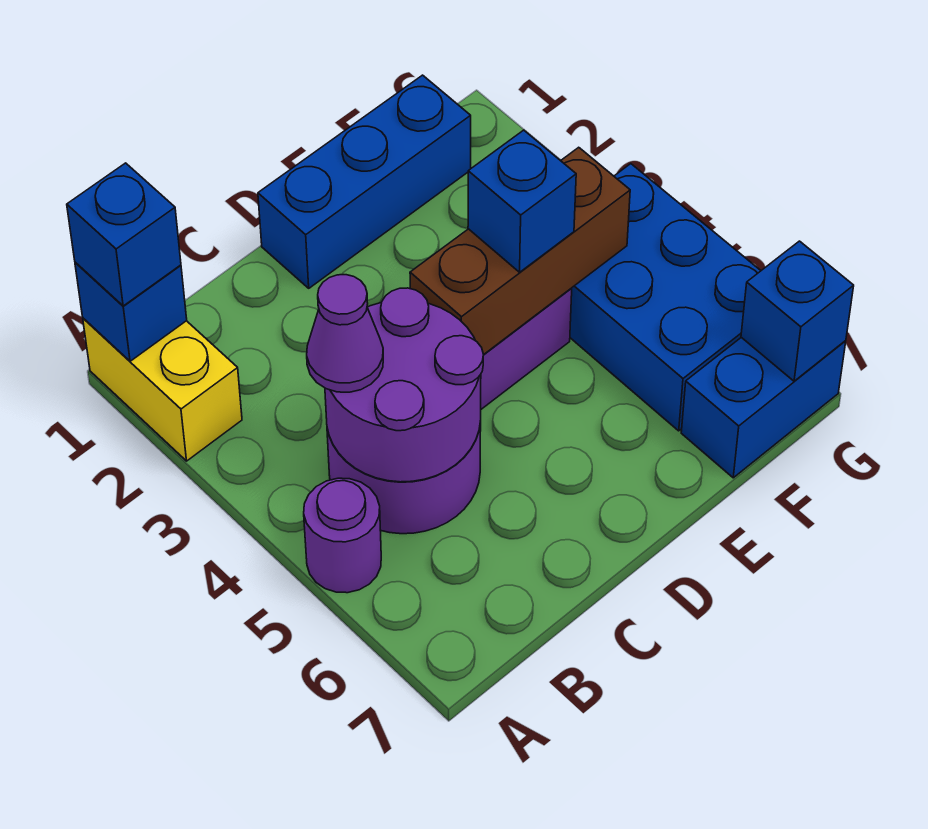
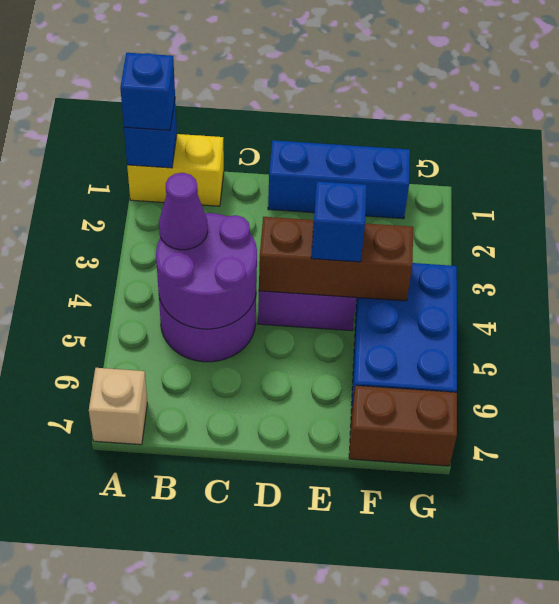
yellow brick A1:A2 level 1 -> yellow brick A1:B1 level 1
purple round brick A5 level 1 -> none
none -> tan brick A7 level 1
blue brick F7:G7 level 1 -> brown brick F7:G7 level 1
blue brick G7 level 2 -> none

